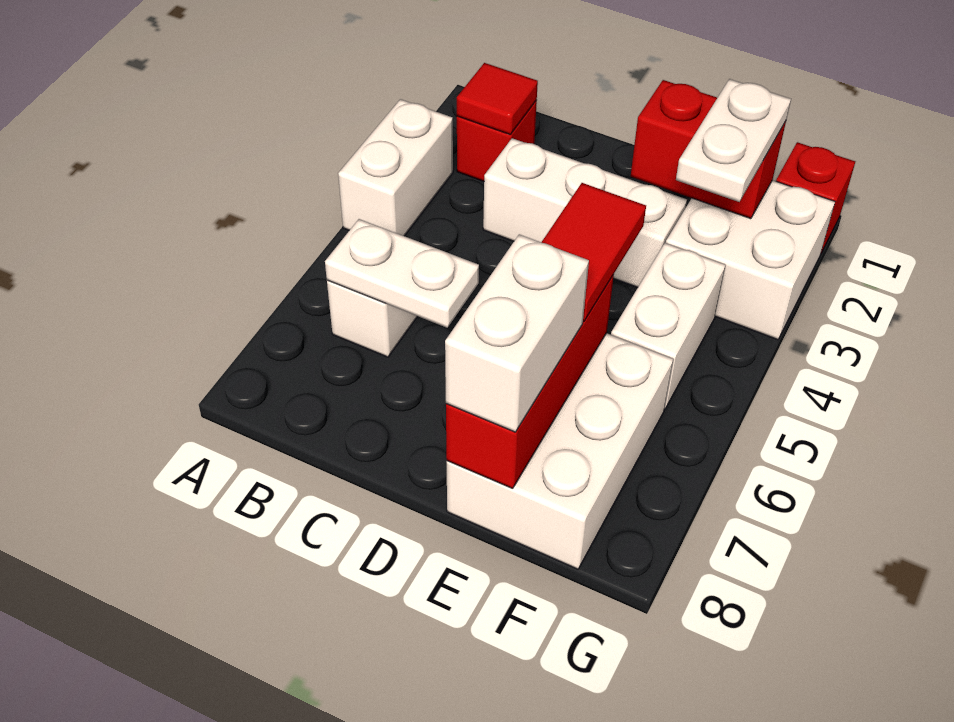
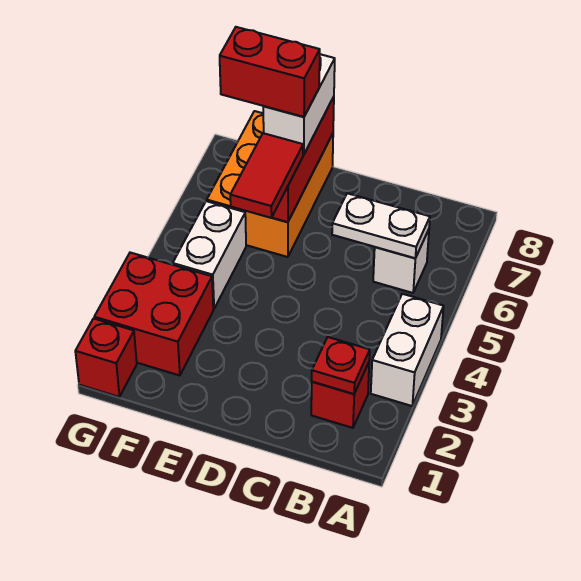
red tile B2 level 2 -> red plate B2 level 2
white brick C3:E3 level 1 -> none
red brick E2:F2 level 2 -> red brick E7:F7 level 4
white brick E6:F8 level 1 -> orange brick E6:F8 level 1
white brick F2:G3 level 1 -> red brick F2:G3 level 1
white plate F2:F3 level 3 -> none

